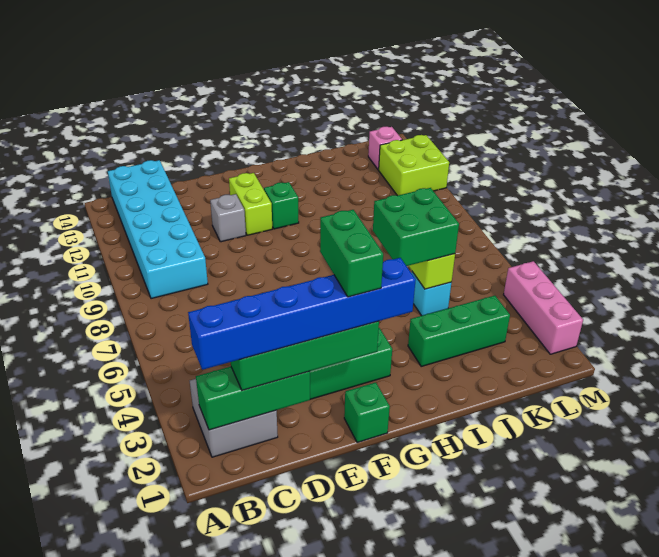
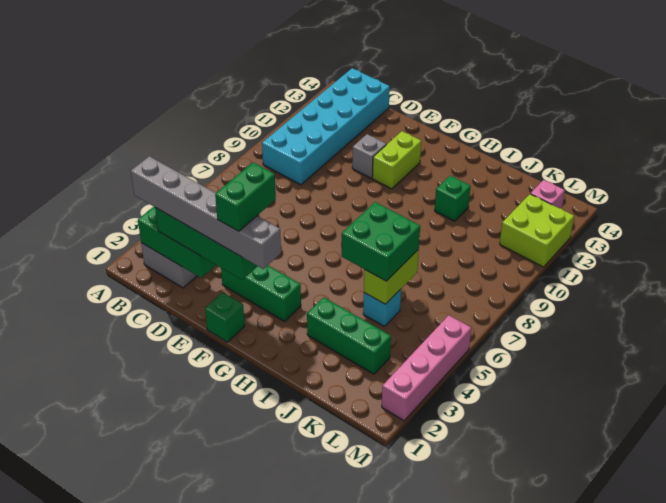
blue brick B2:G2 level 4 -> grey brick B2:G2 level 4
green brick G11 level 1 -> green brick I11 level 1
pink brick M2:M4 level 1 -> pink brick M2:M5 level 1

